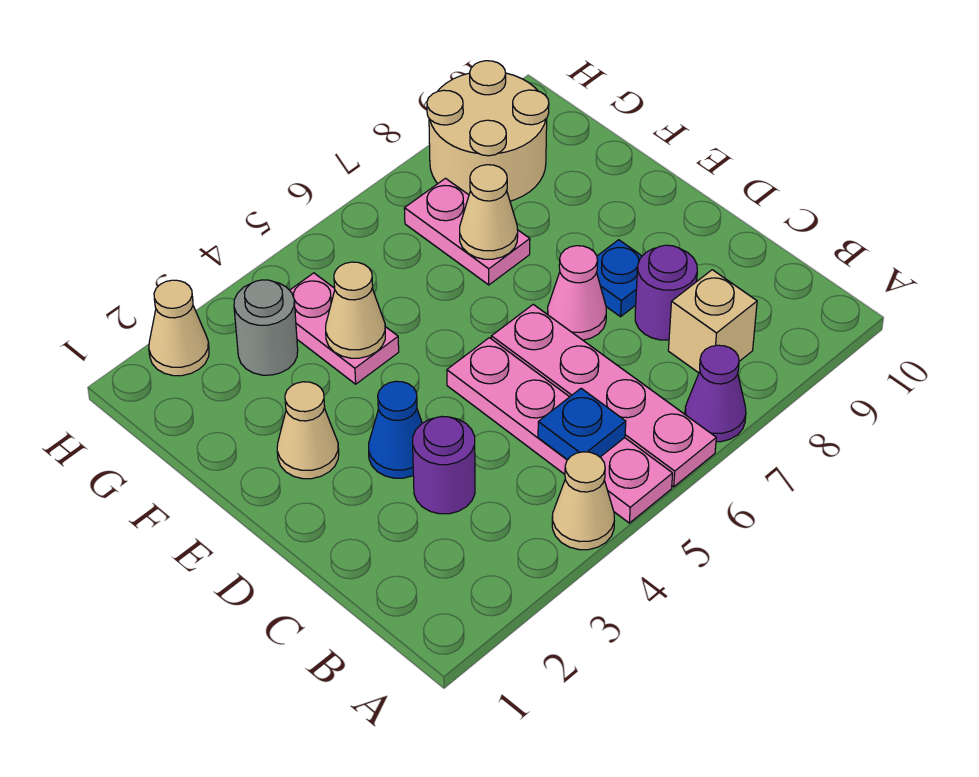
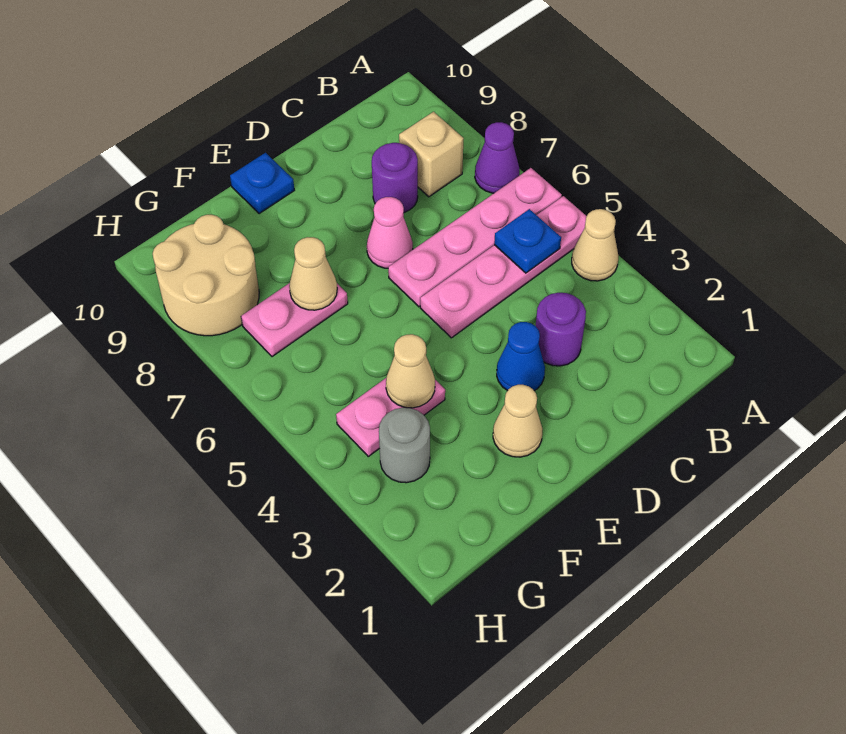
blue plate D8 level 1 -> blue plate E10 level 1
tan cone H2 level 1 -> none

